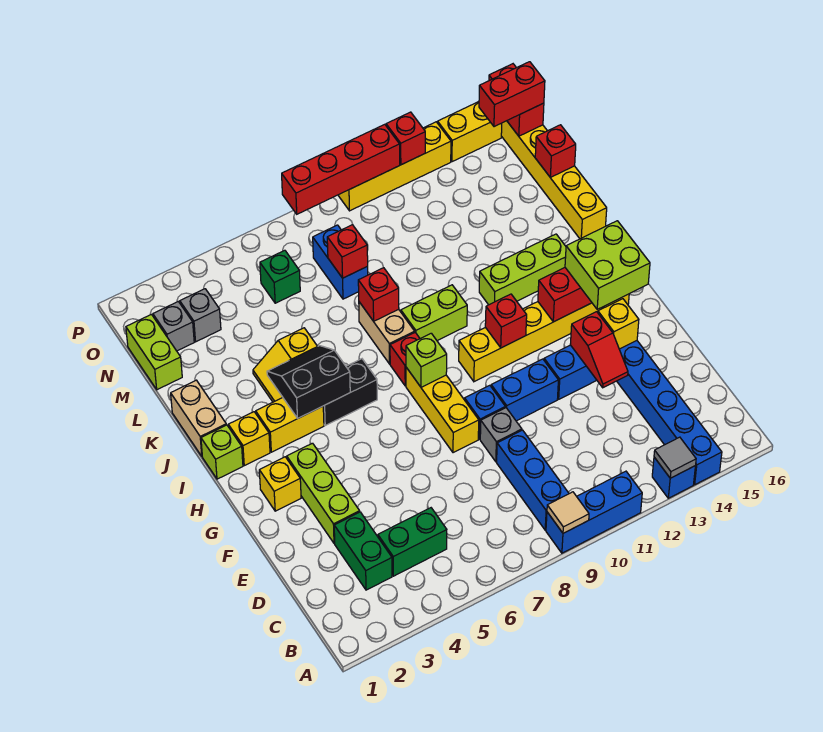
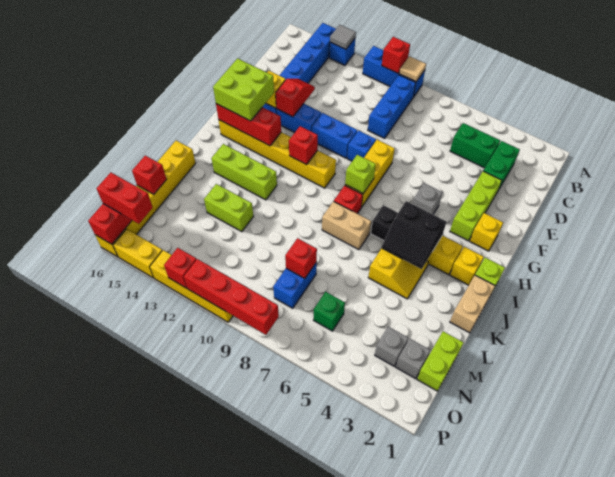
grey brick E9 level 1 -> grey brick G5 level 1
tan brick J8:K8 level 1 -> tan brick J7:J8 level 1
lime brick J9:J10 level 1 -> lime brick L12:L13 level 1
red brick K8 level 2 -> red brick A10 level 2

